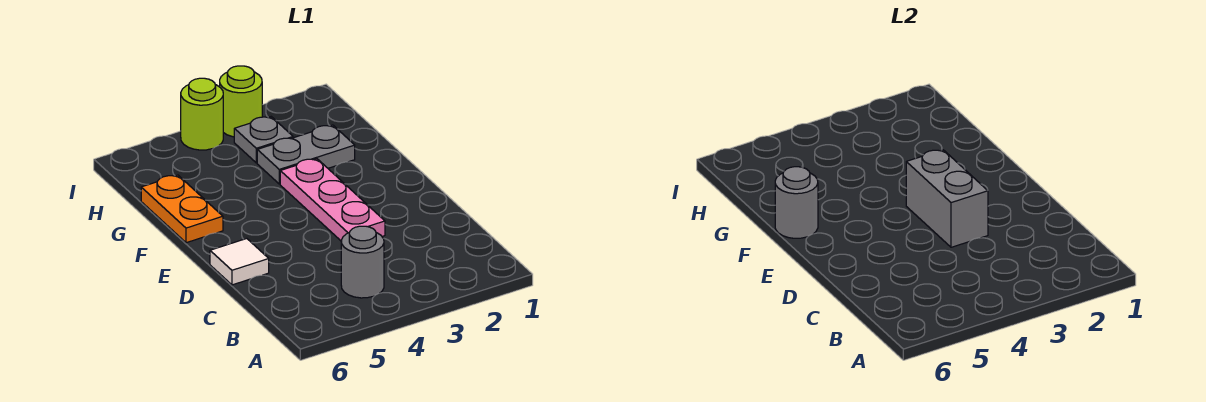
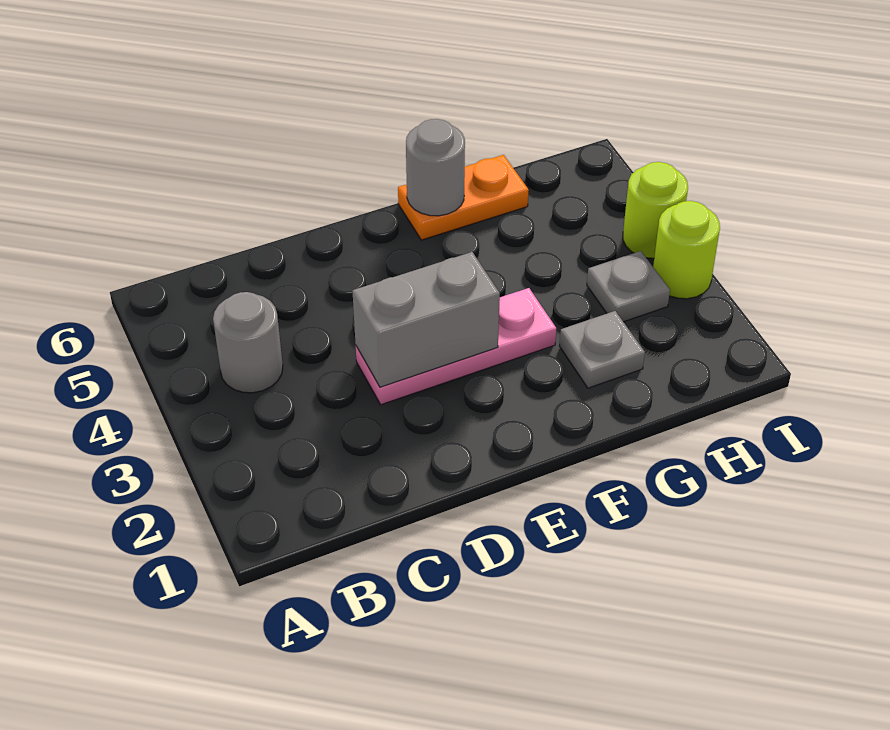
white tile D6 level 1 -> none
grey plate G2:G3 level 1 -> grey plate G2 level 1

